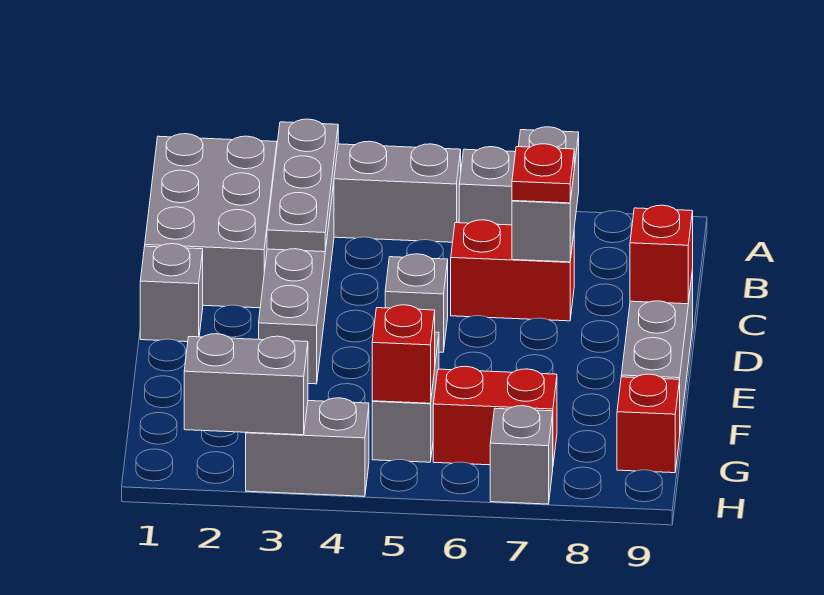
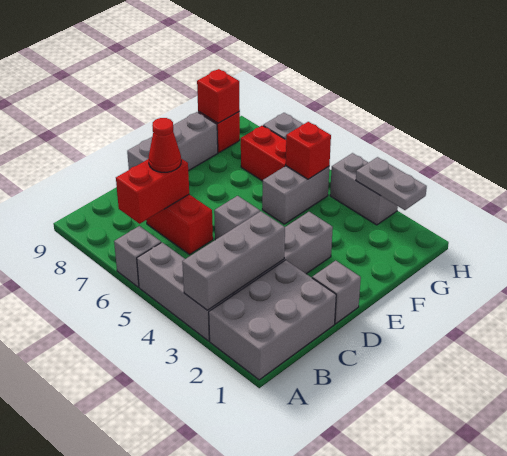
grey plate A3:C3 level 2 -> grey brick A3:C3 level 2
grey brick B7:C7 level 2 -> red brick B7:C7 level 2
red plate C7 level 3 -> red cone C7 level 3
red brick D9 level 2 -> red brick G9 level 2
grey brick H2:H3 level 2 -> grey plate H2:H3 level 2

